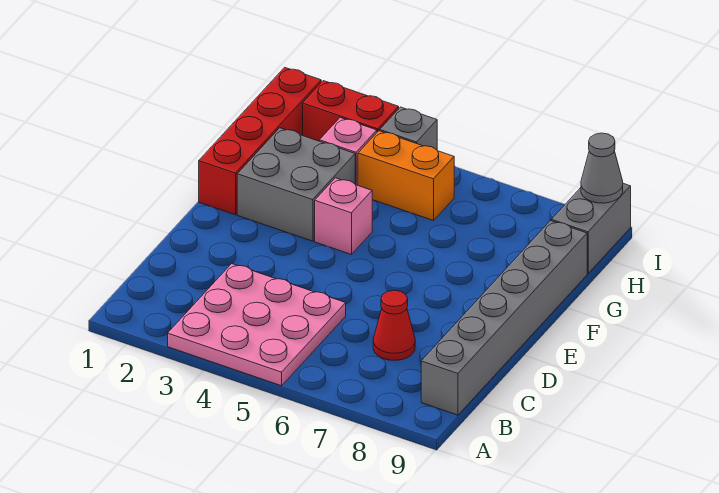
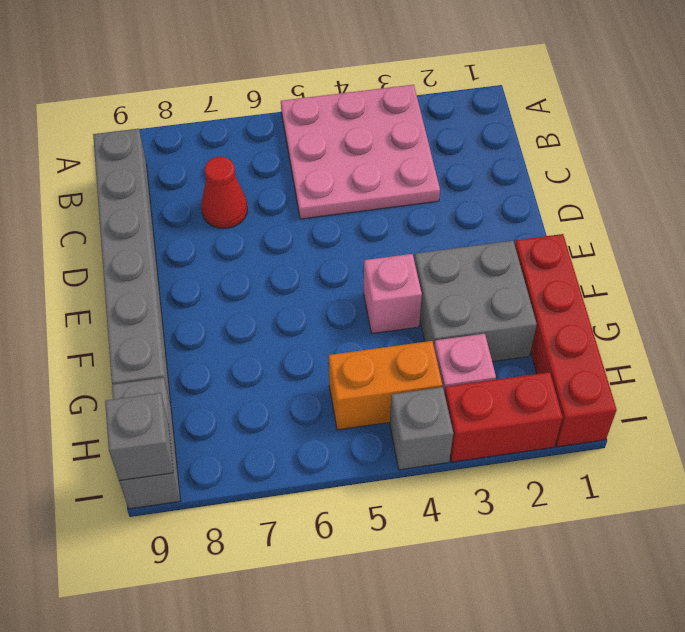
grey cone I9 level 2 -> grey brick I9 level 2

